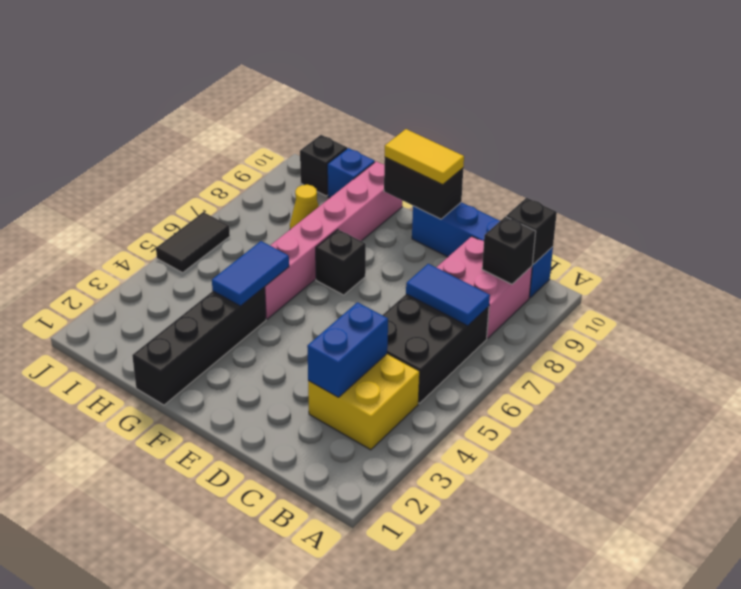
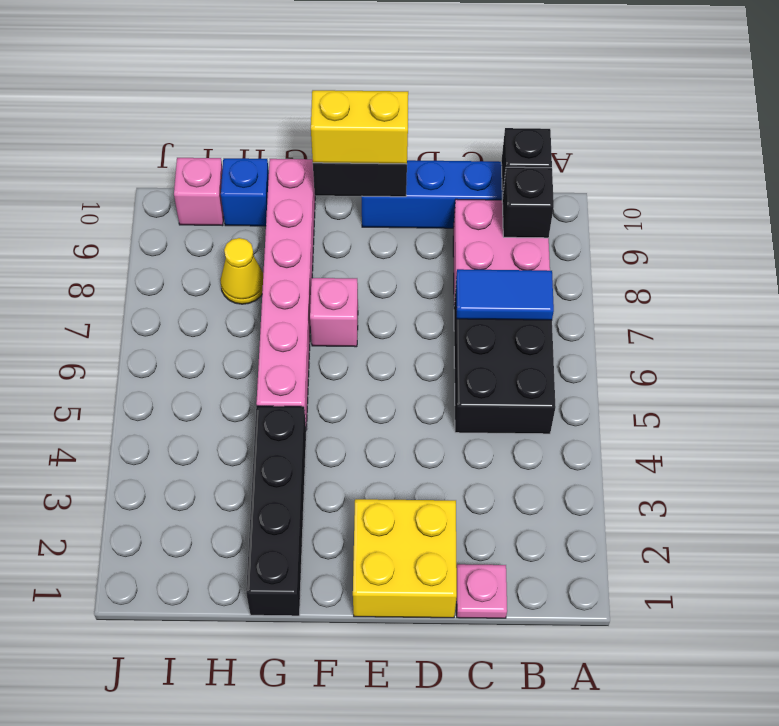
yellow brick B3:C4 level 1 -> yellow brick D1:E2 level 1
none -> pink plate C1 level 1
blue brick C3:C4 level 2 -> none
yellow tile E10:F10 level 3 -> yellow brick E10:F10 level 3
black brick F7 level 1 -> pink brick F7 level 1
blue tile G4:G5 level 2 -> none
black brick I10 level 1 -> pink brick I10 level 1
black tile J5:J6 level 1 -> none

